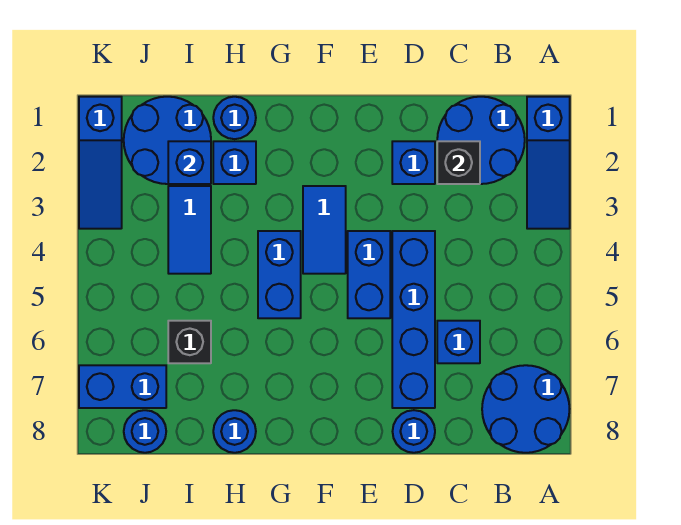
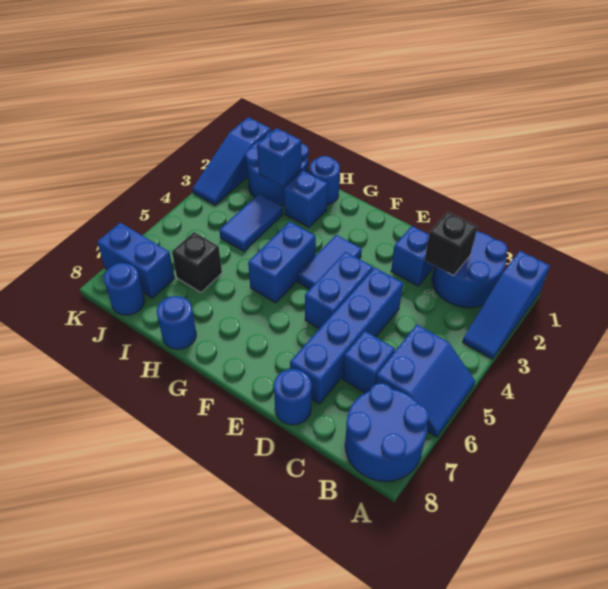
none -> blue slope A5:B6 level 1 top B

